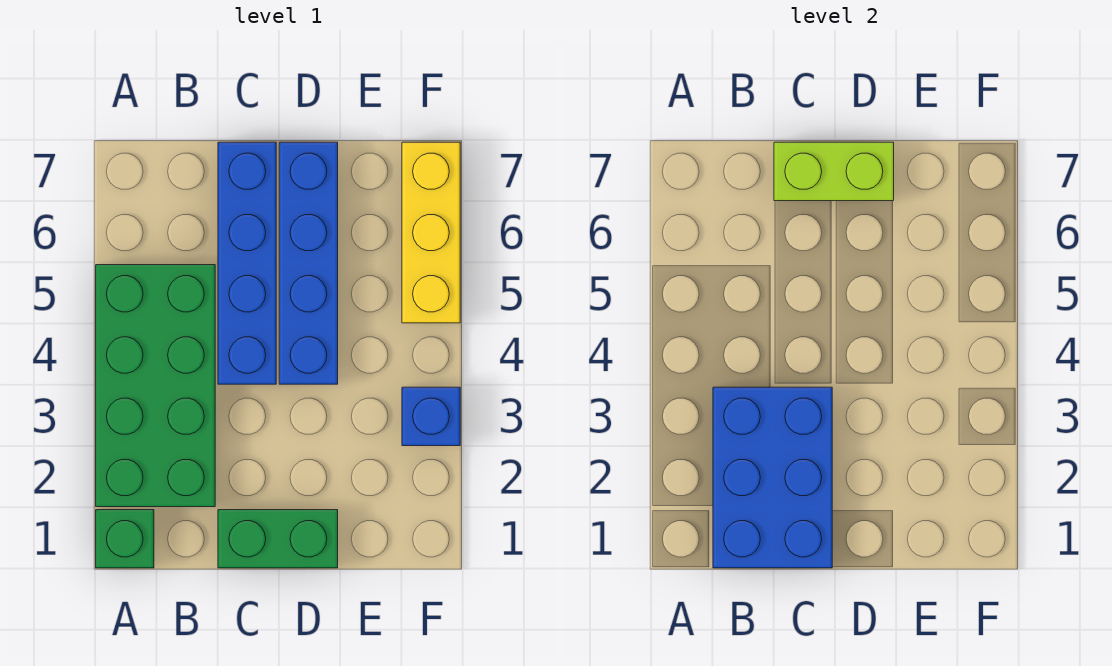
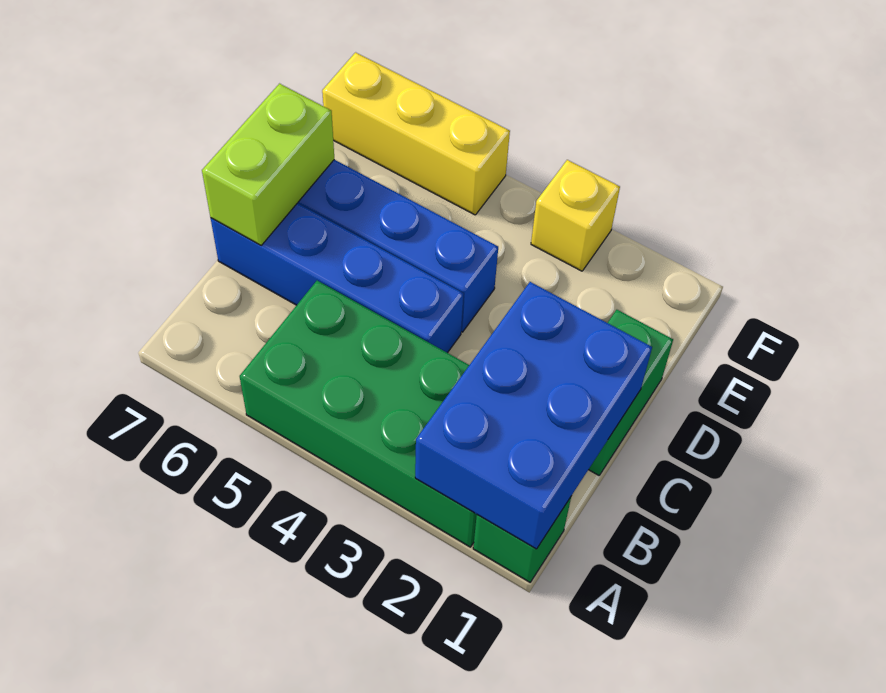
blue brick B1:C3 level 2 -> blue brick A1:C2 level 2
blue brick F3 level 1 -> yellow brick F3 level 1

